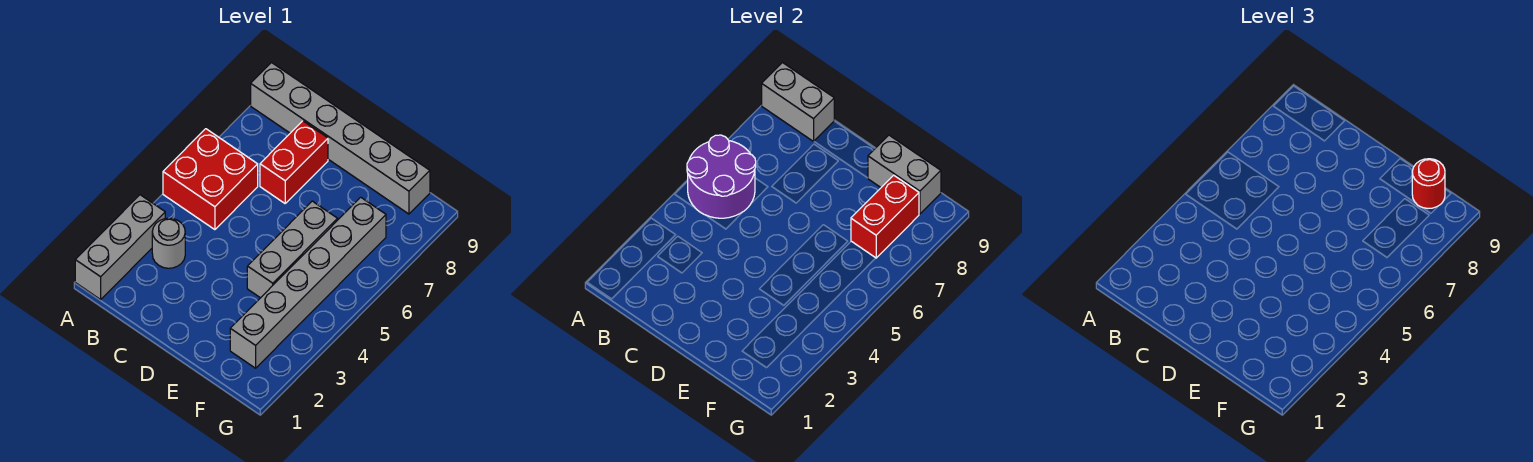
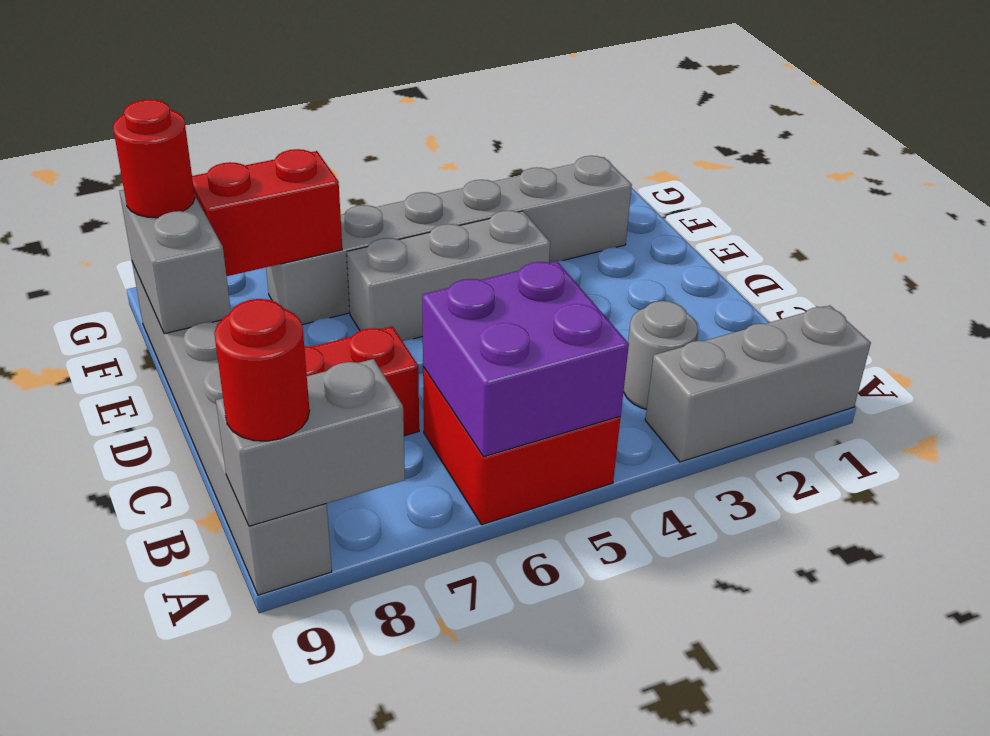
purple round brick A5:B6 level 2 -> purple brick A5:B6 level 2
grey brick A9:B9 level 2 -> grey brick A8:A9 level 2
none -> red round brick A9 level 3

